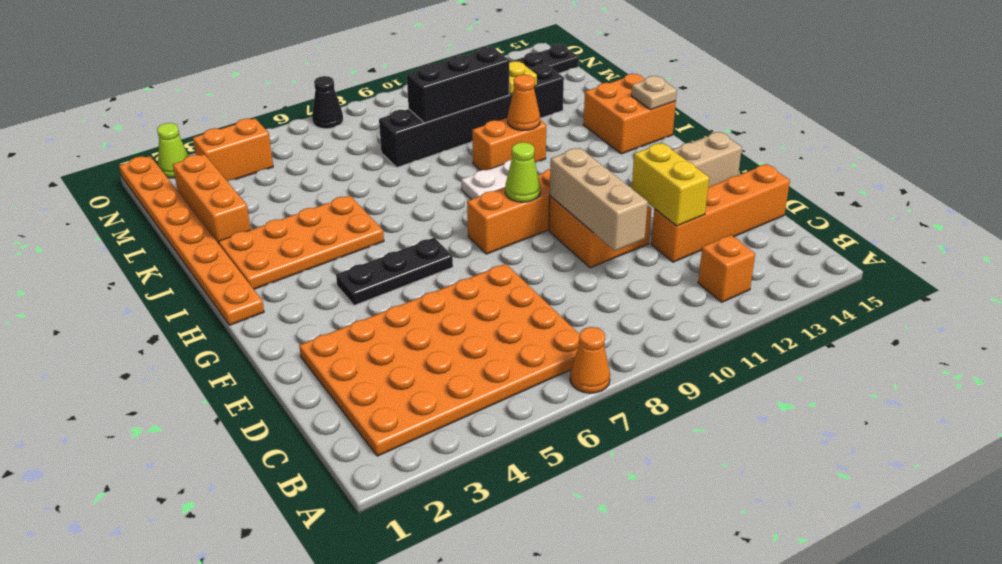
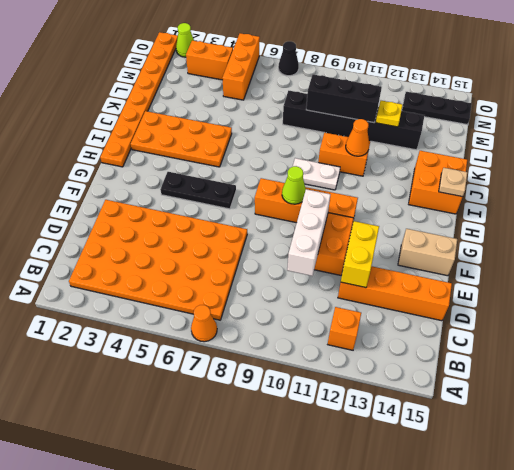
tan brick D10:F10 level 2 -> white brick D10:F10 level 2
orange brick K2:M2 level 1 -> orange brick M5:O5 level 1

